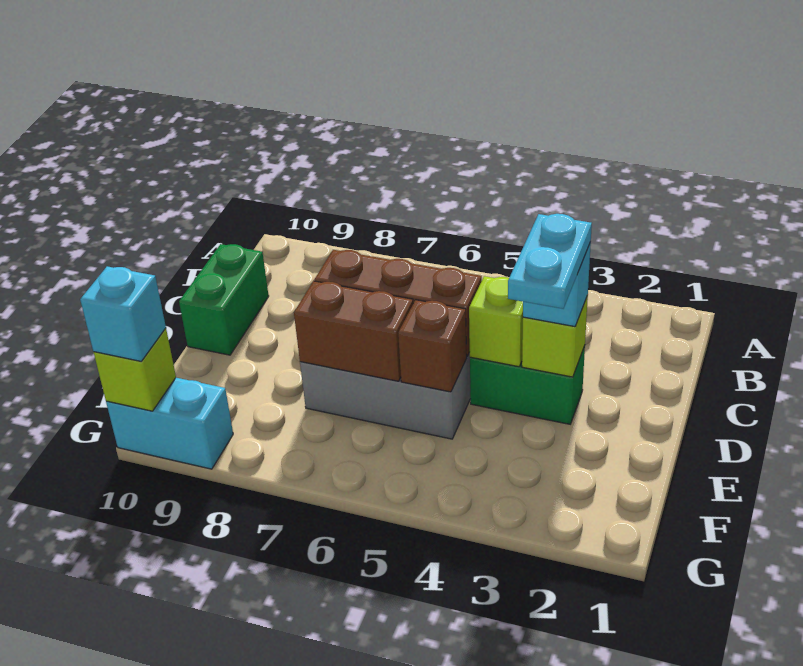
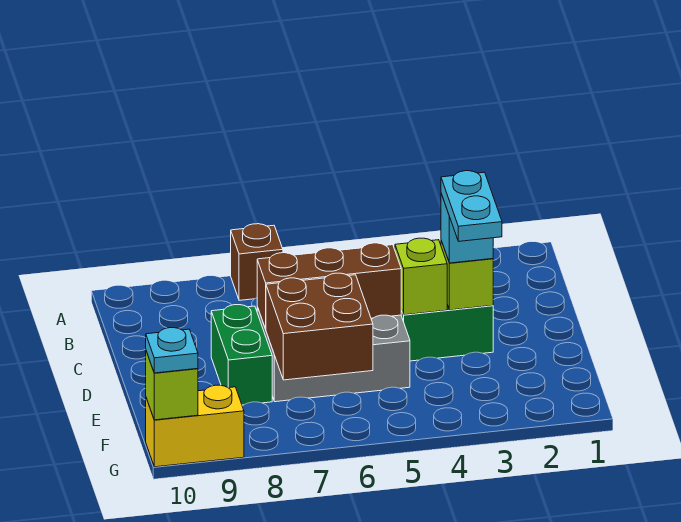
green brick C10:D10 level 1 -> green brick D8:E8 level 1
brown brick E5 level 2 -> brown brick A7 level 1
brown brick E6:E7 level 2 -> brown brick E6:F7 level 2
cyan brick G9:G10 level 1 -> yellow brick G9:G10 level 1
cyan brick G10 level 3 -> cyan plate G10 level 3

